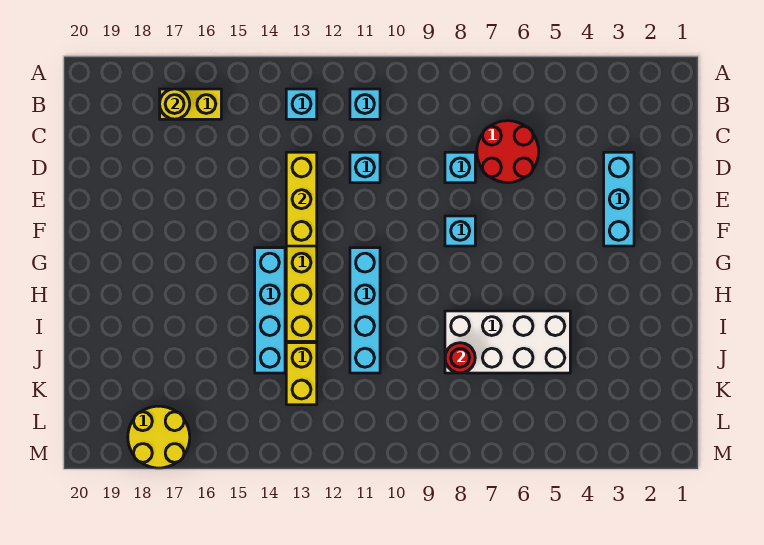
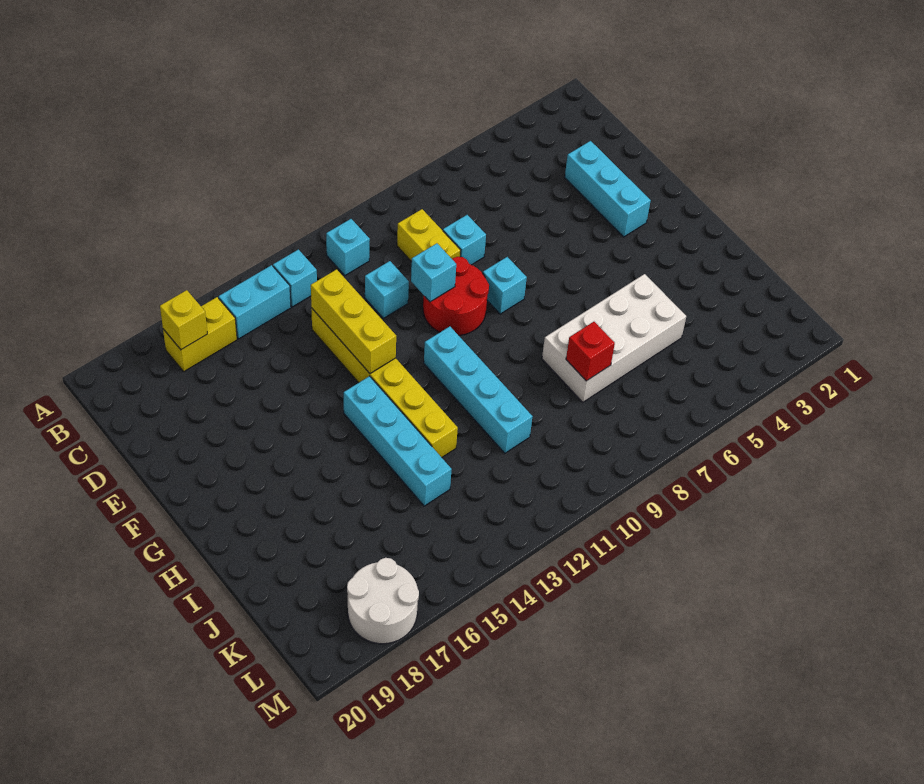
none -> cyan brick B14:B15 level 1
yellow round brick B17 level 2 -> yellow brick B17 level 2
red round brick C6:D7 level 1 -> red round brick E9:F10 level 1
none -> cyan brick E10 level 2
red round brick J8 level 2 -> red brick J8 level 2
yellow brick J13:K13 level 1 -> yellow brick C9:D9 level 1
yellow round brick L17:M18 level 1 -> white round brick L17:M18 level 1

